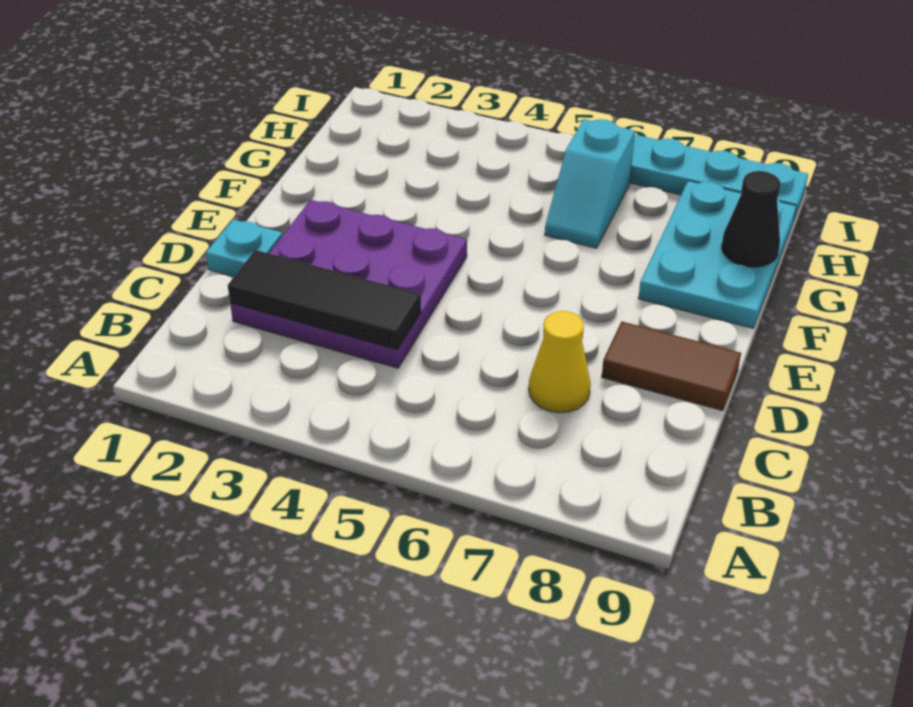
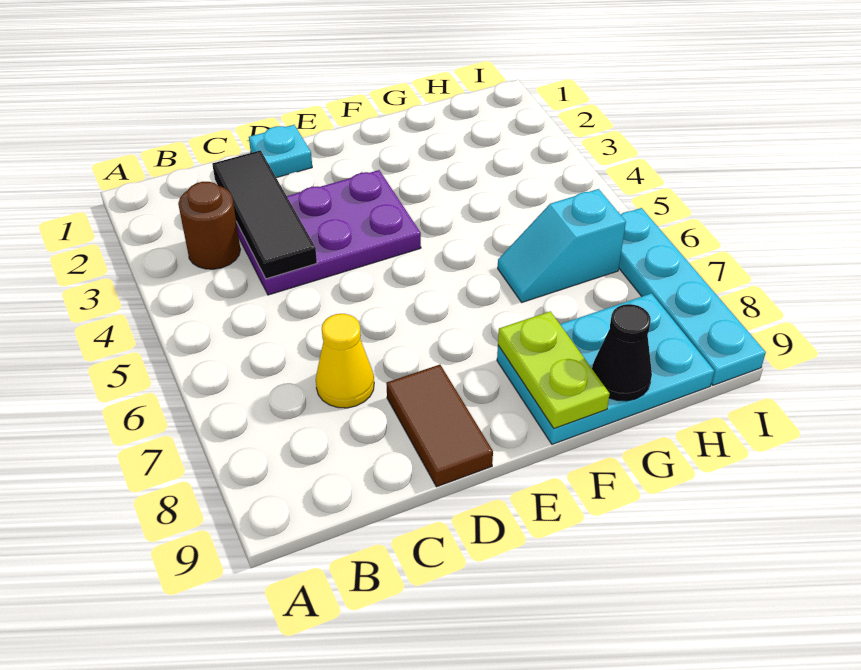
none -> brown round brick B3 level 1
purple plate C2:E4 level 1 -> purple plate C3:E4 level 1
none -> lime plate F8:F9 level 2

